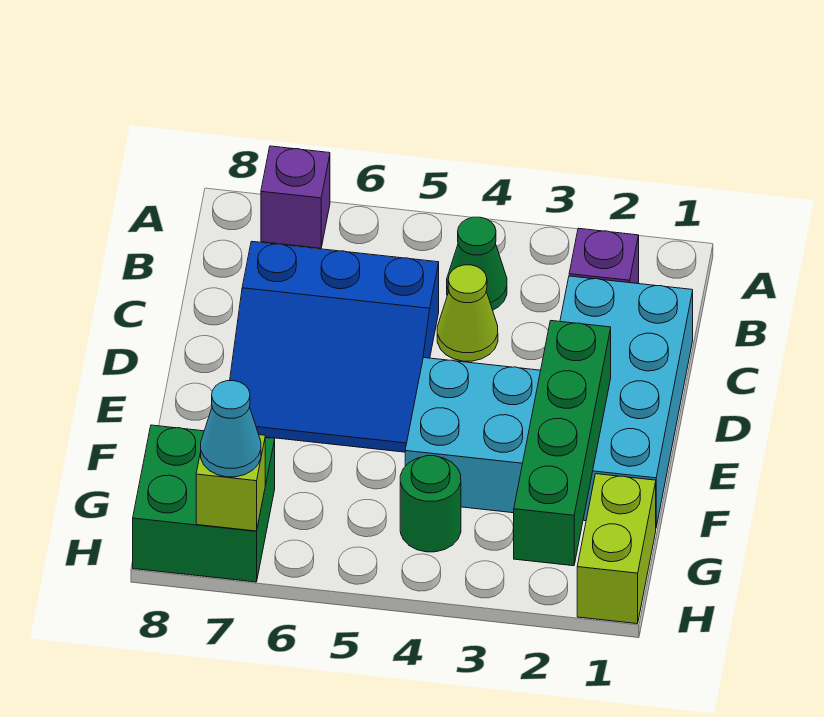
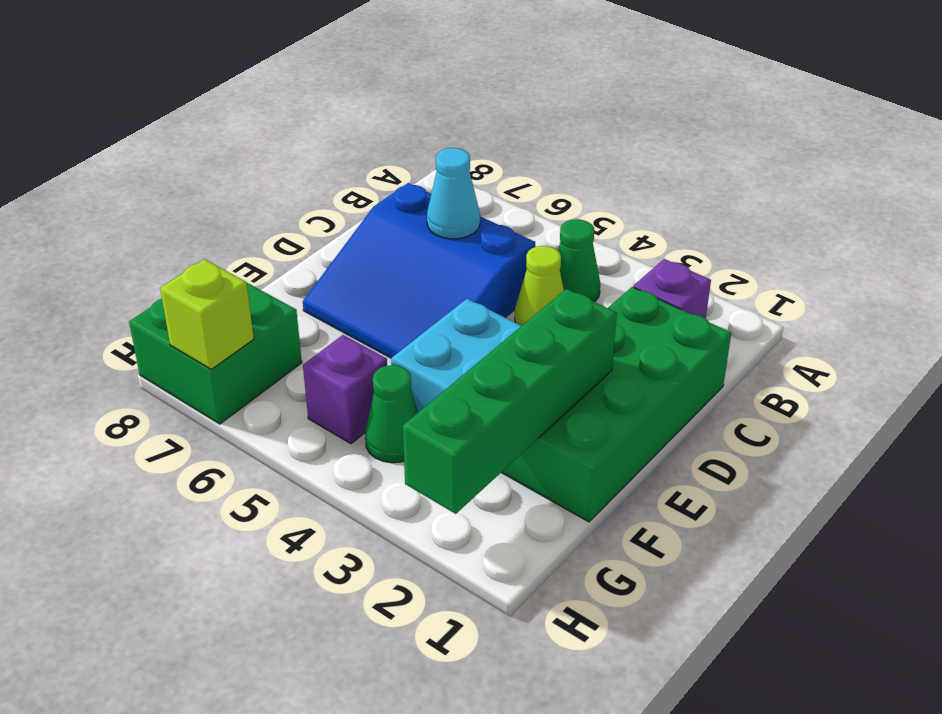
purple brick A7 level 1 -> purple brick G5 level 1
cyan brick C1:F2 level 1 -> green brick C1:F2 level 1
lime brick G1:H1 level 1 -> none
green round brick G4 level 1 -> green cone G4 level 1
cyan cone H7 level 3 -> cyan cone C6 level 2

